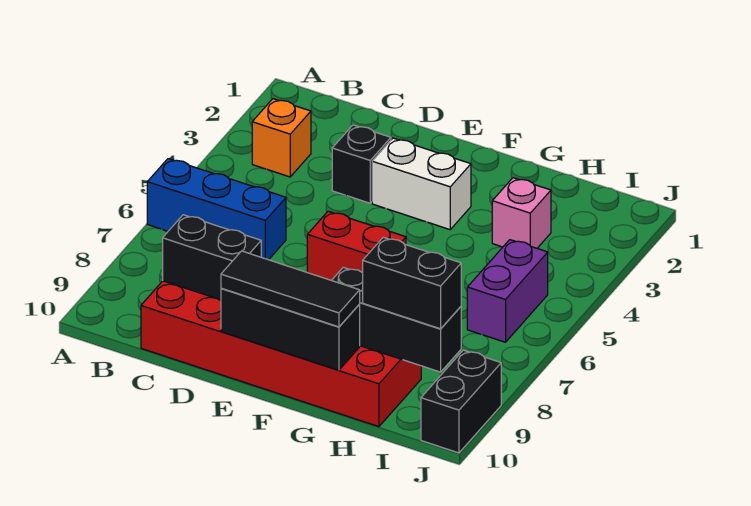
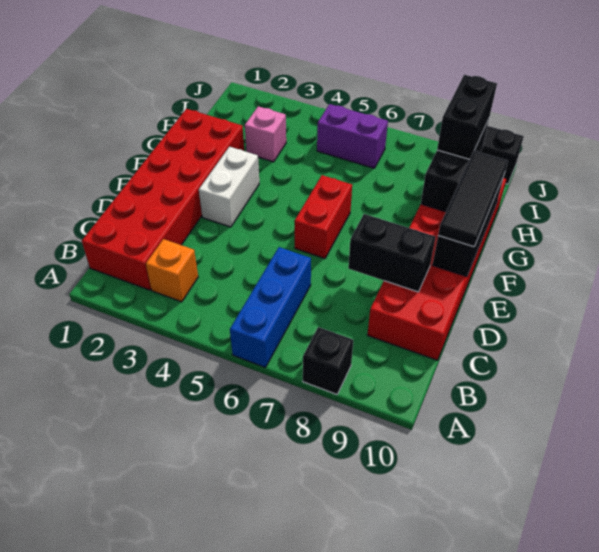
none -> red brick B1:G2 level 1
black brick C9:D9 level 2 -> black brick D8:D9 level 2
black brick D3 level 1 -> black brick A8 level 1

